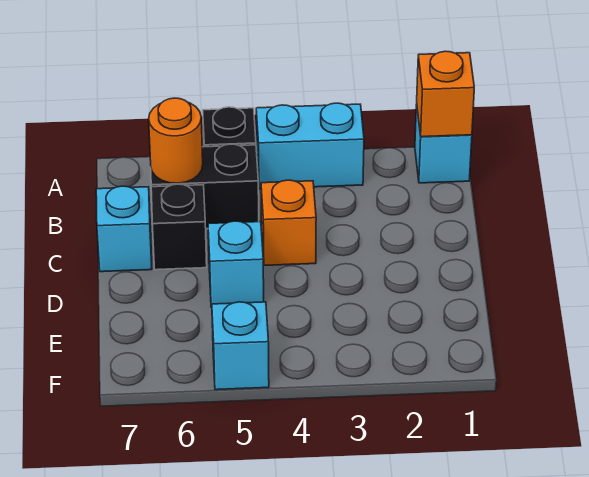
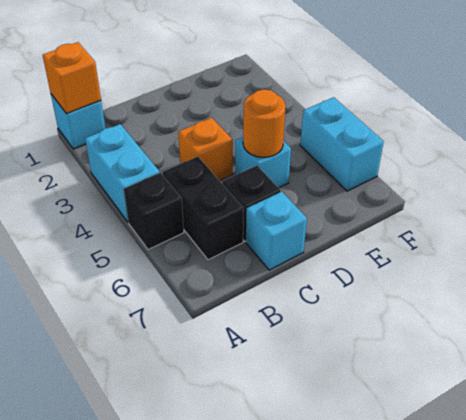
orange round brick B6 level 2 -> orange round brick D5 level 2
cyan brick F5 level 1 -> cyan brick F5:F6 level 1

